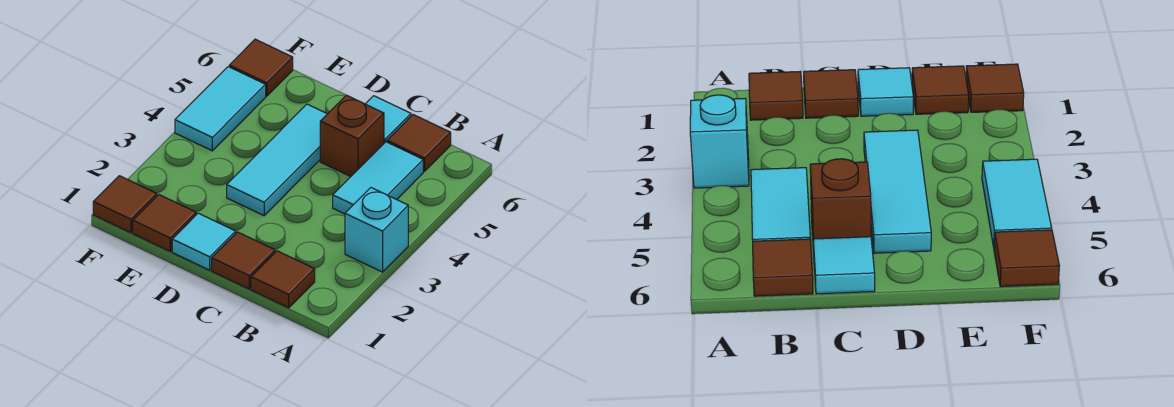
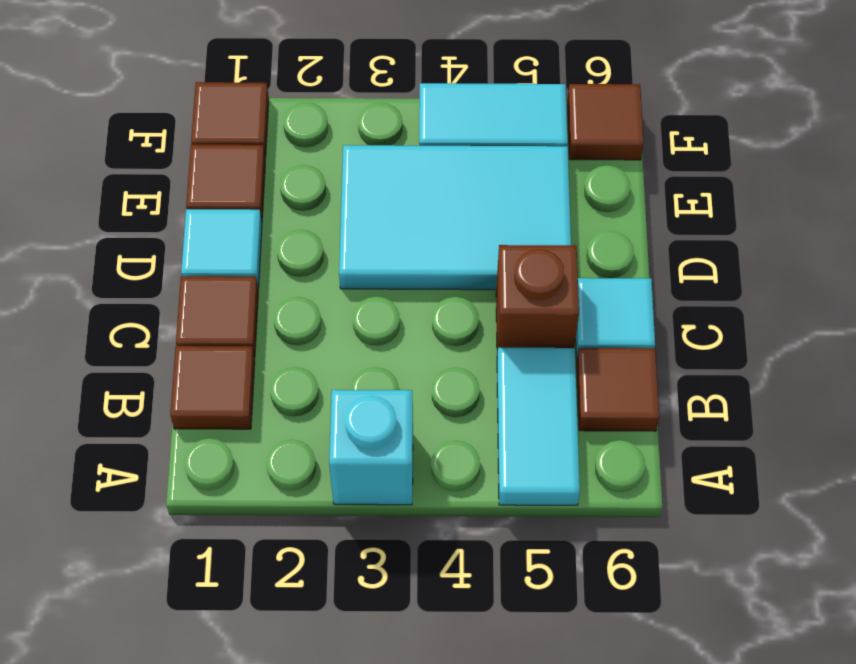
cyan tile B4:B5 level 1 -> cyan tile A5:B5 level 1
cyan tile D3:D5 level 1 -> cyan tile D3:E5 level 1

